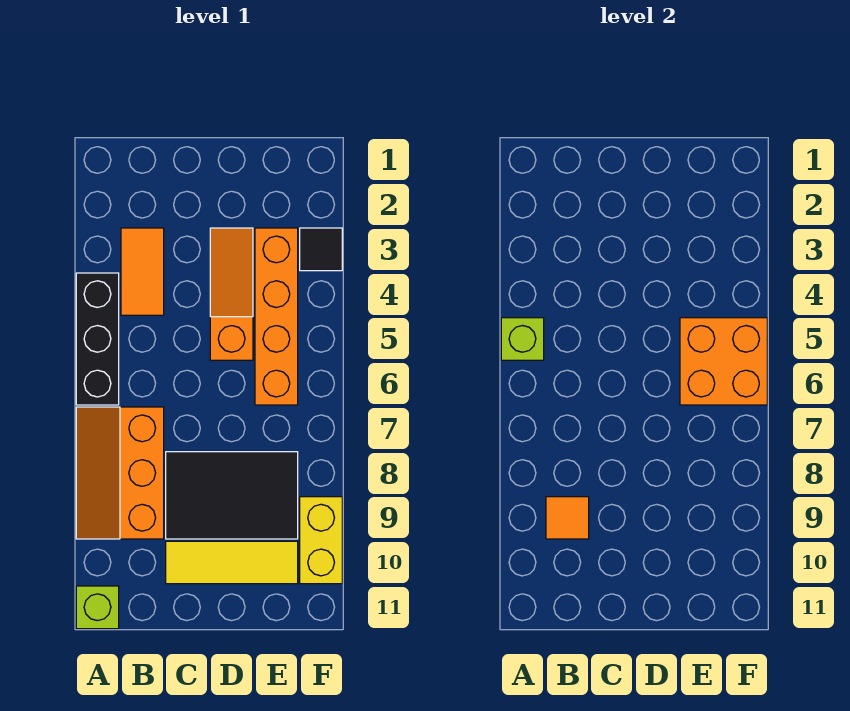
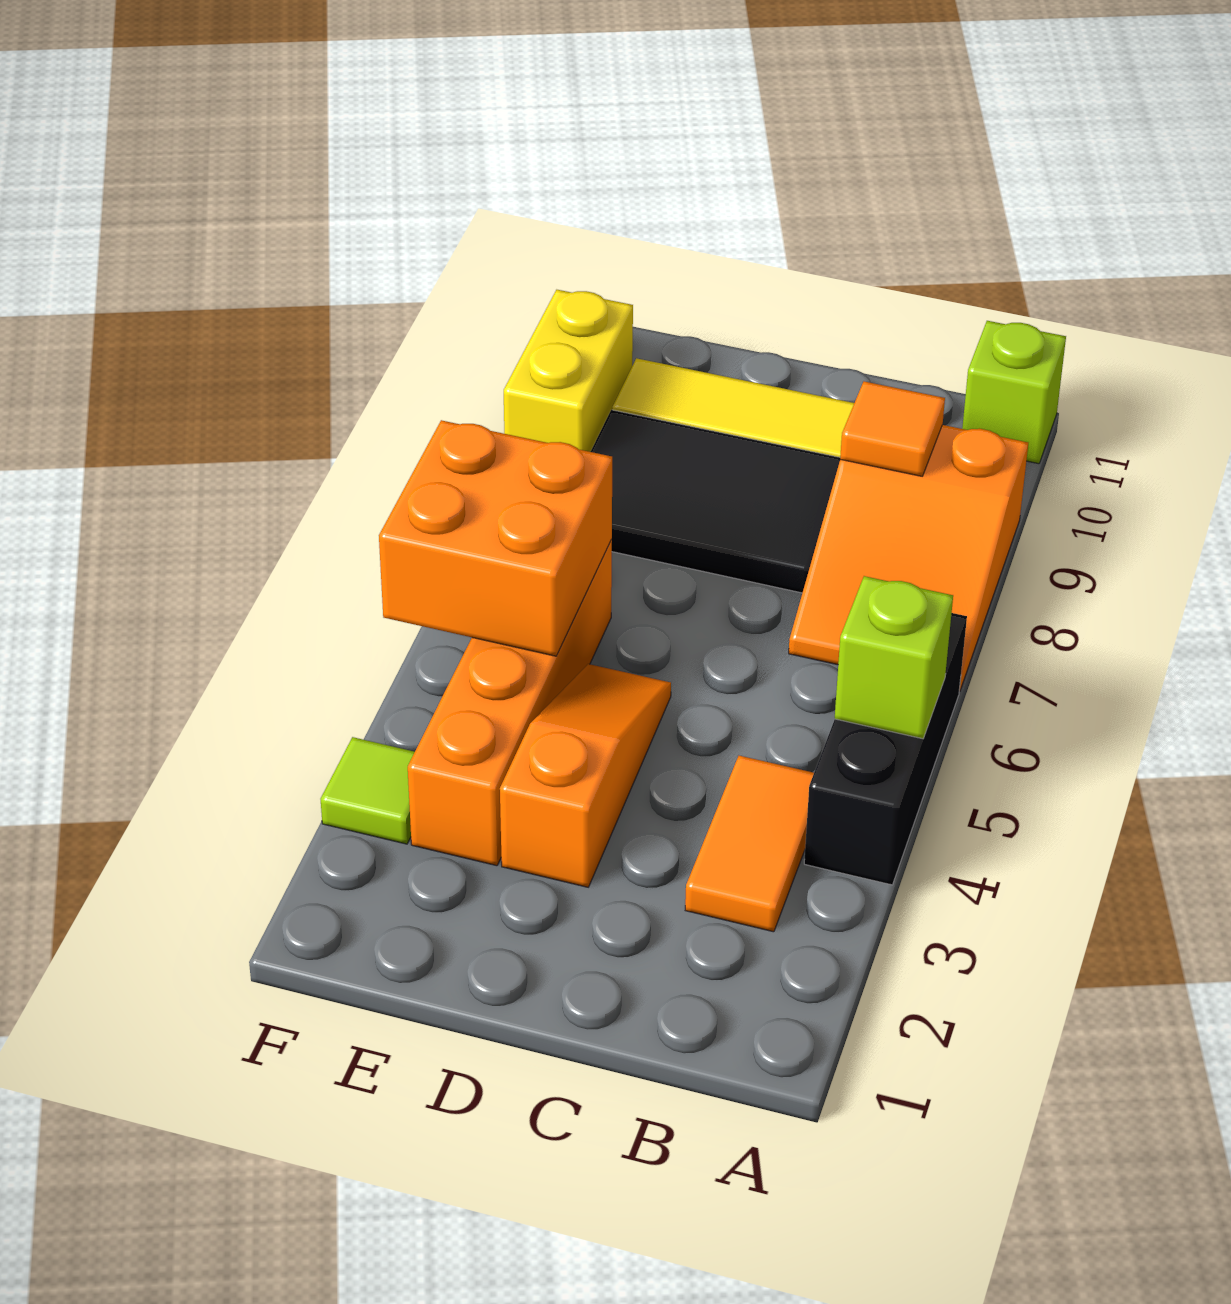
orange slope A7:B9 level 1 top B -> orange slope A7:B9 level 1 top 9
orange slope D3:D5 level 1 top 5 -> orange slope D3:D5 level 1 top 3
black tile F3 level 1 -> lime tile F3 level 1

